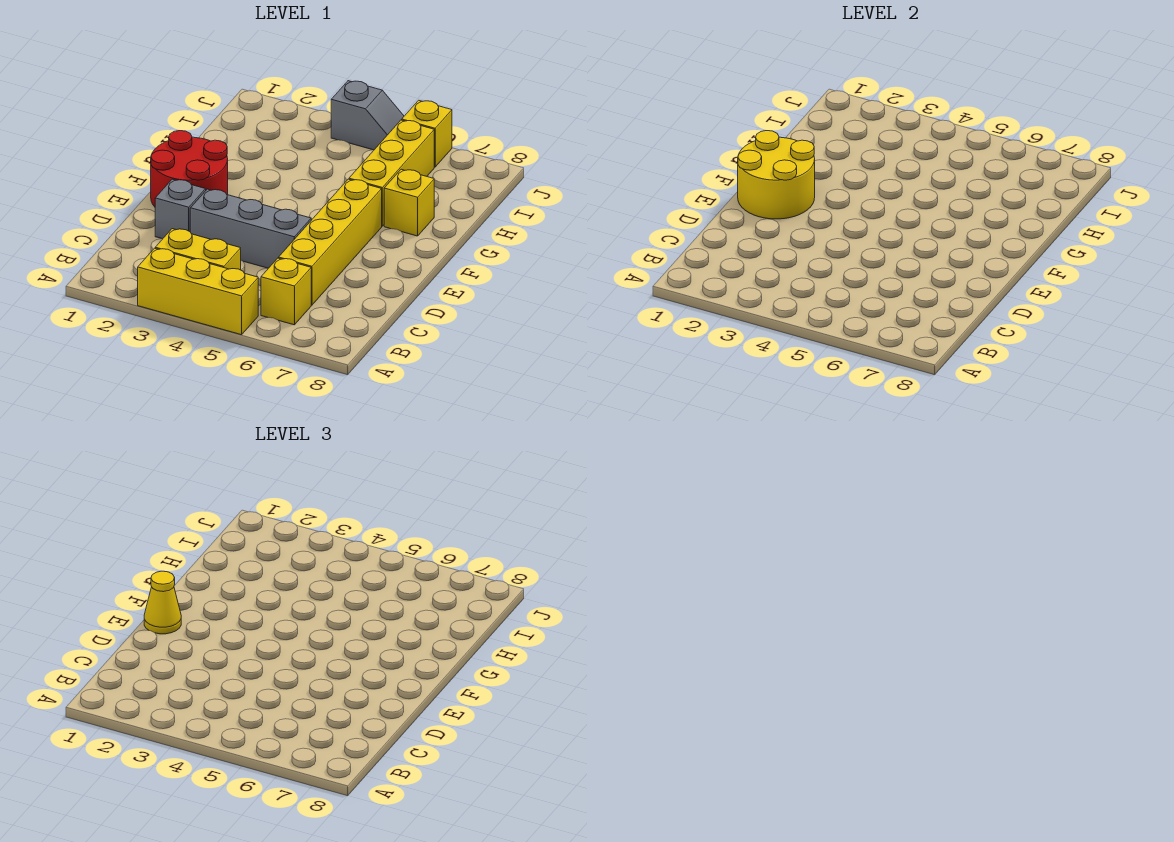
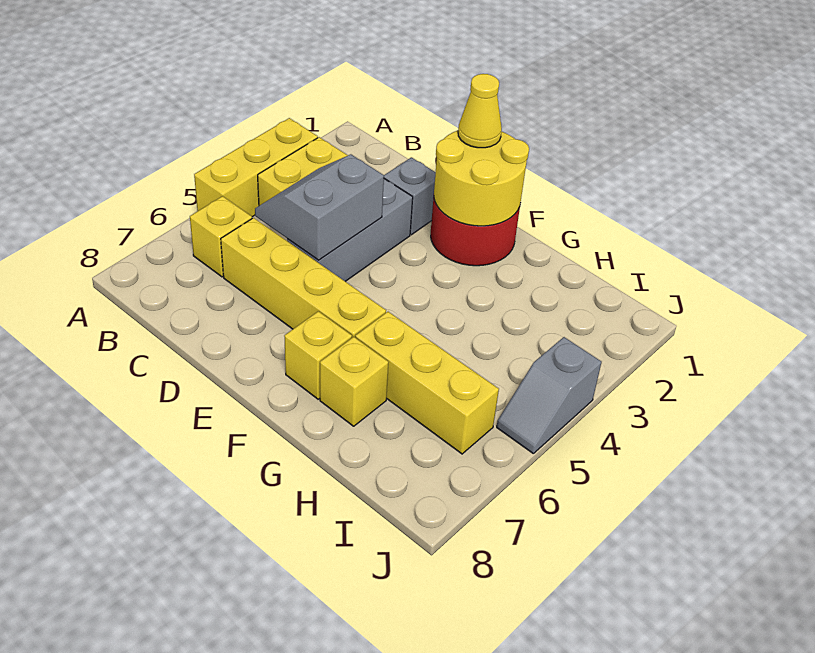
none -> grey slope C4:D5 level 2 top D
yellow brick J6 level 1 -> yellow brick F7 level 1

